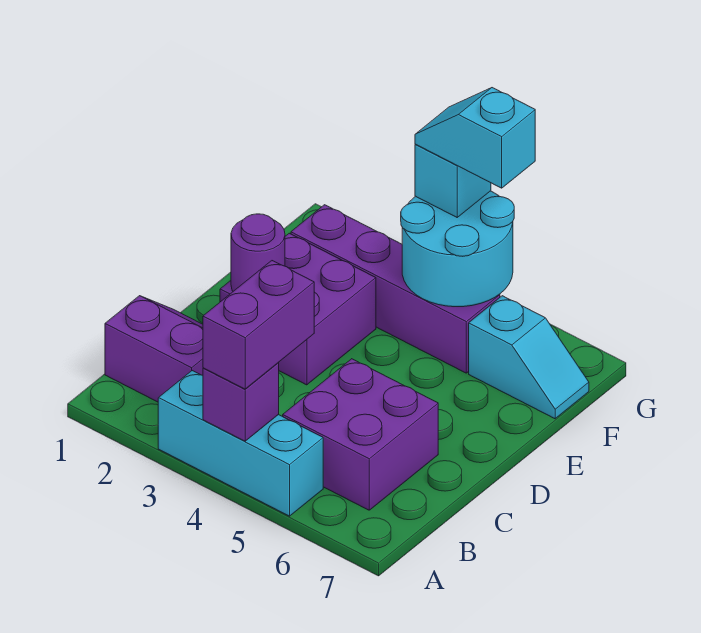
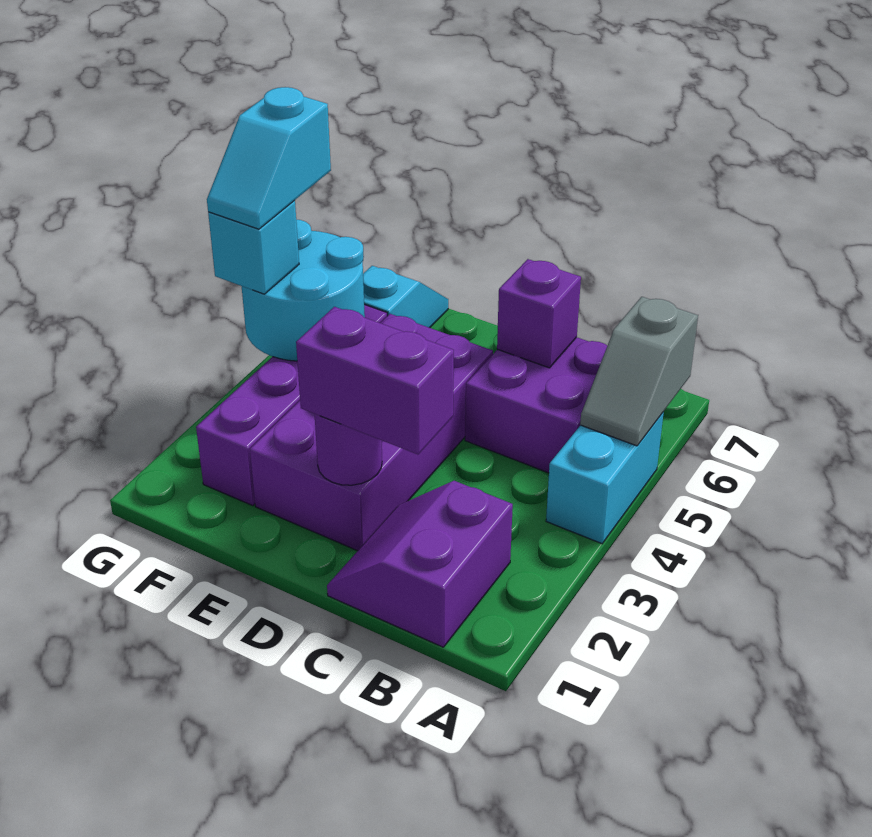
cyan brick A3:A5 level 1 -> cyan brick A4:A5 level 1
purple brick A4 level 2 -> purple brick C6 level 2
purple brick A4:B4 level 3 -> purple brick C2:D2 level 3
none -> grey slope A5:A6 level 2 top 6
purple brick D2:E3 level 1 -> purple brick D2:E5 level 1

